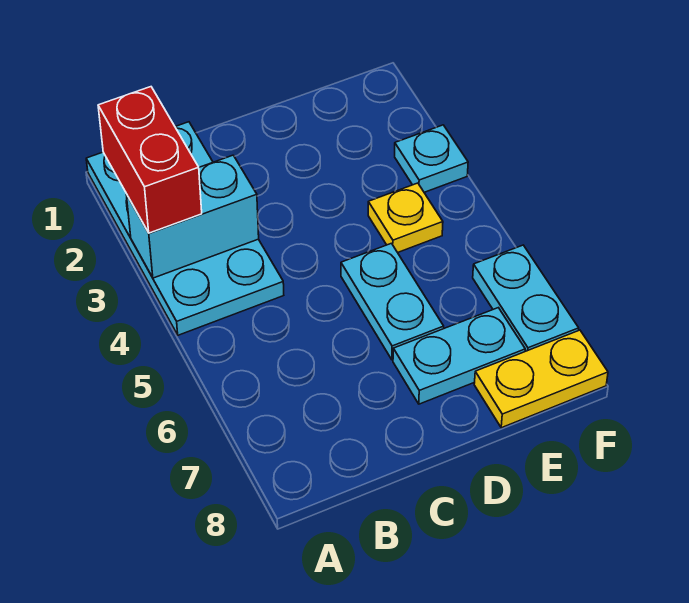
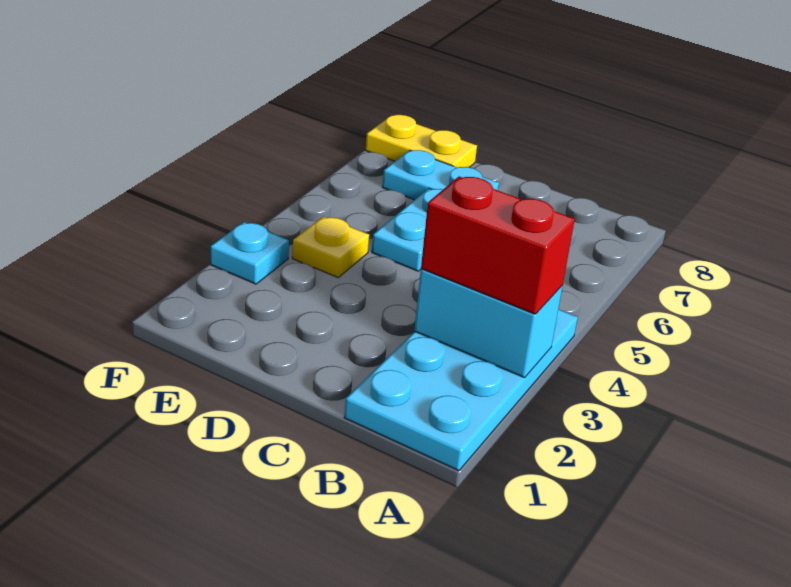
red brick A2:A3 level 3 -> red brick A3:B3 level 3
cyan plate F6:F7 level 1 -> none

